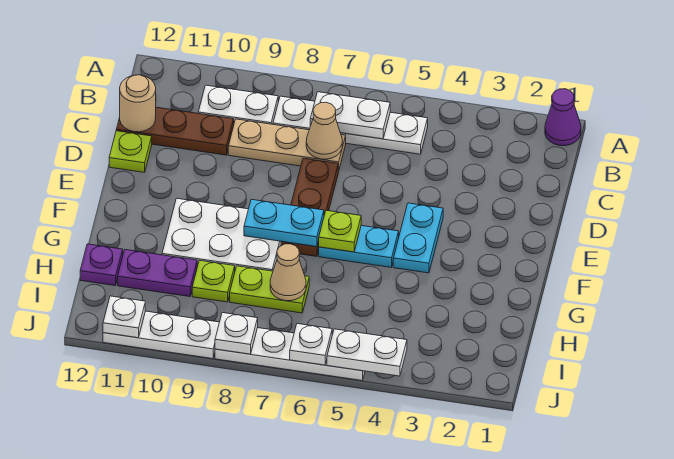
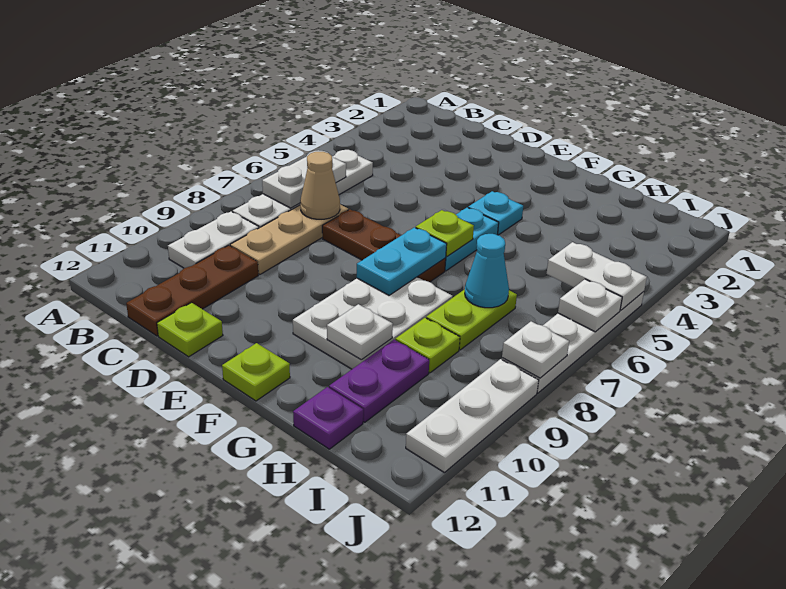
purple cone A1 level 1 -> none
tan round brick C12 level 2 -> none
cyan plate E4:F4 level 1 -> cyan plate F4 level 1
none -> lime plate F12 level 1
tan cone H7 level 2 -> cyan cone H7 level 2
white plate J4:J5 level 2 -> white plate I5:J5 level 2
white plate J11 level 2 -> white plate G10 level 2

